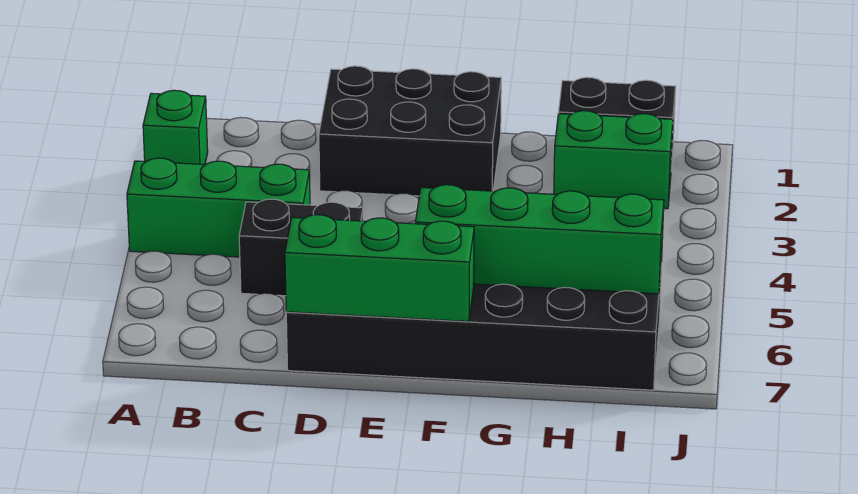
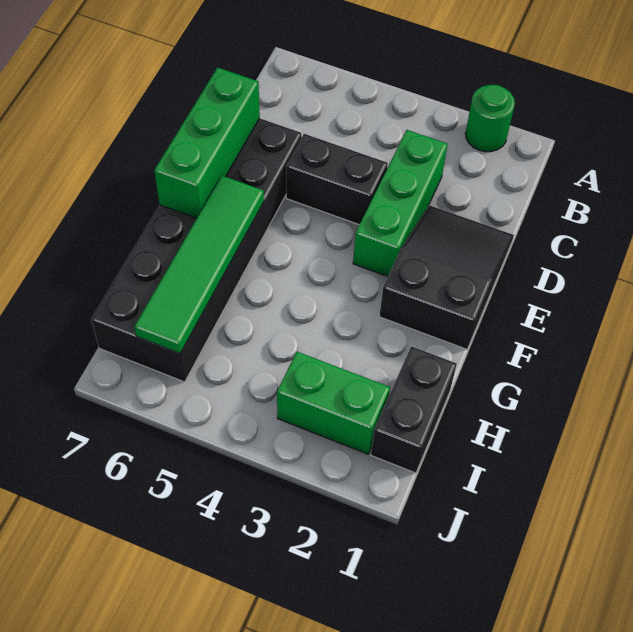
green brick A2 level 1 -> green round brick A2 level 1
green brick A4:C4 level 1 -> green brick C3:E3 level 1
black brick C5:D5 level 1 -> black brick D4:D5 level 1
black brick D1:F2 level 1 -> black slope D1:F2 level 1 top F
green brick F6:I6 level 2 -> green tile F6:I6 level 2
green brick H2:I2 level 1 -> green brick I2:I3 level 1

